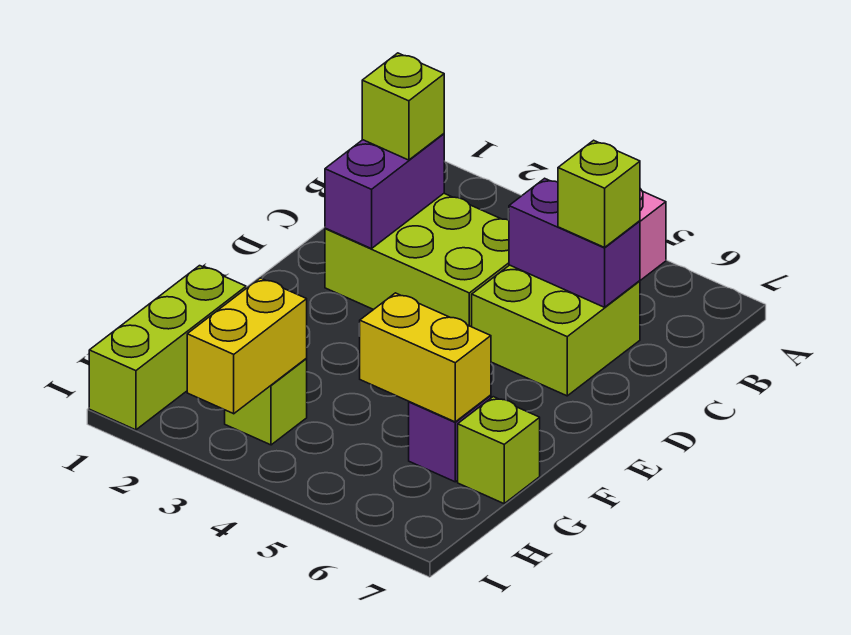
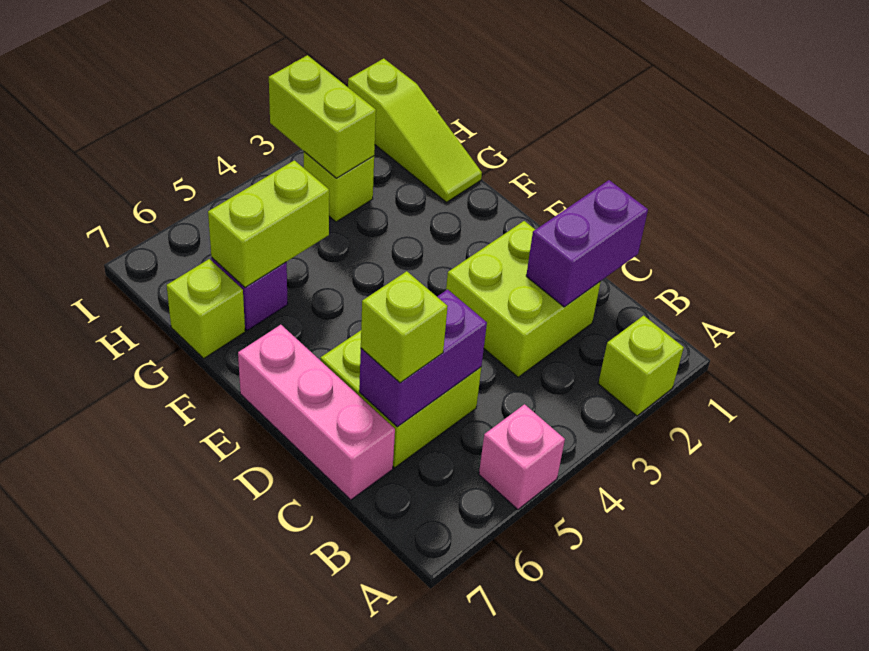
lime brick C2:D4 level 1 -> lime brick C2:D3 level 1
purple brick C2:D2 level 2 -> purple brick C1:C2 level 2
lime brick C2 level 3 -> lime brick A2 level 1
none -> pink brick C7:E7 level 1
lime brick G1:I1 level 1 -> lime slope G1:I1 level 1 top I
yellow brick G5:G6 level 2 -> lime brick G5:G6 level 2
yellow brick H3:I3 level 2 -> lime brick H3:I3 level 2

